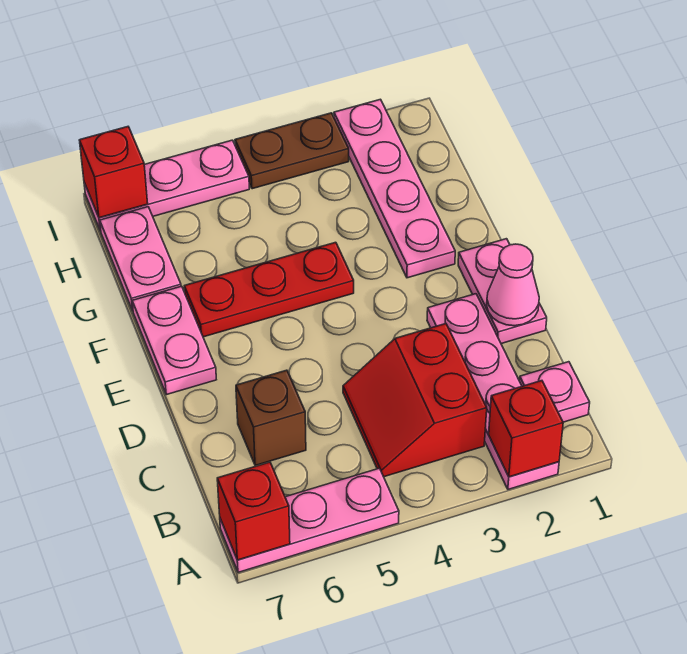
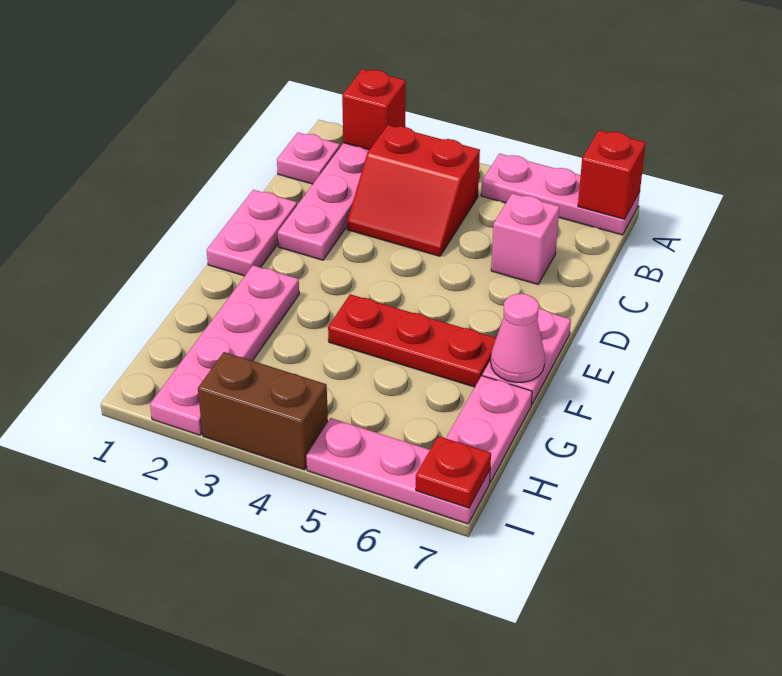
red slope B3:C4 level 1 top 3 -> red slope B3:C4 level 1 top B
brown brick C6 level 1 -> pink brick C6 level 1
pink cone D1 level 2 -> pink cone F7 level 2
brown plate I3:I4 level 1 -> brown brick I3:I4 level 1
red brick I7 level 2 -> red plate I7 level 2

